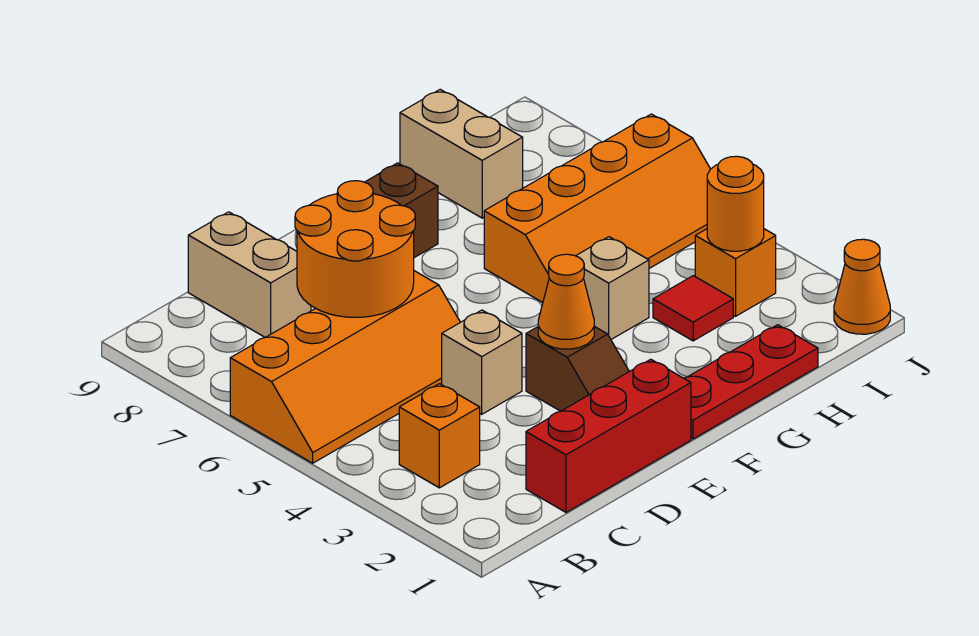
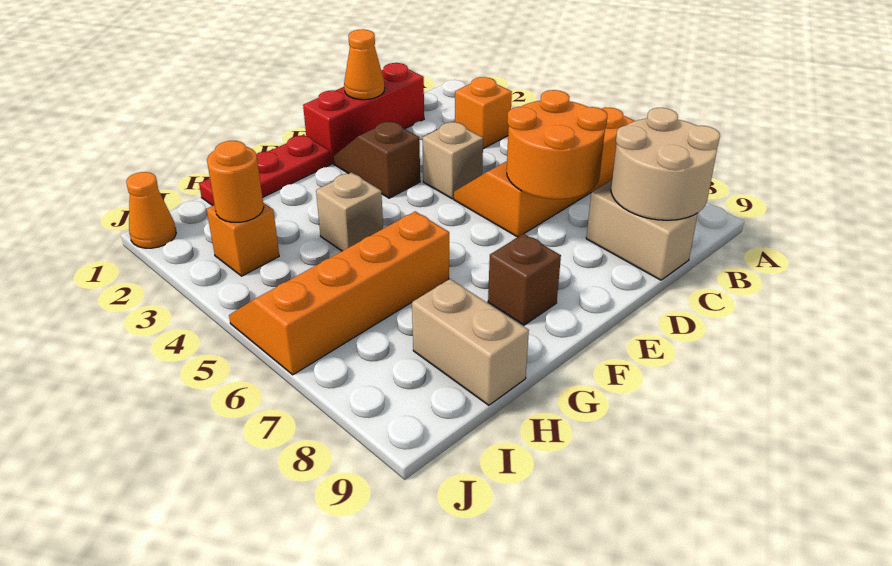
none -> tan round brick B8:C9 level 2
orange cone E3 level 2 -> orange cone D1 level 2
red tile H3 level 1 -> none

